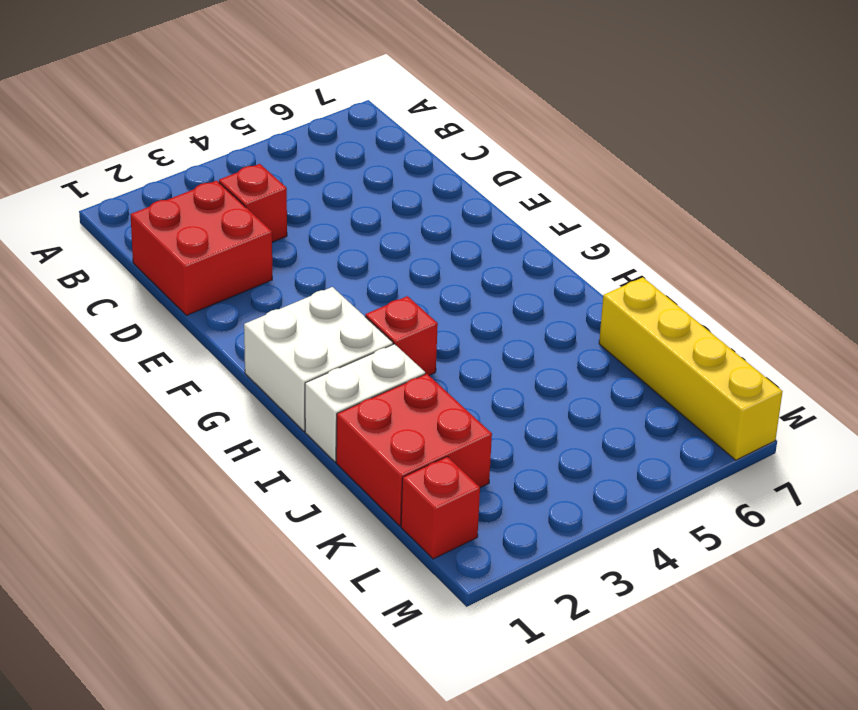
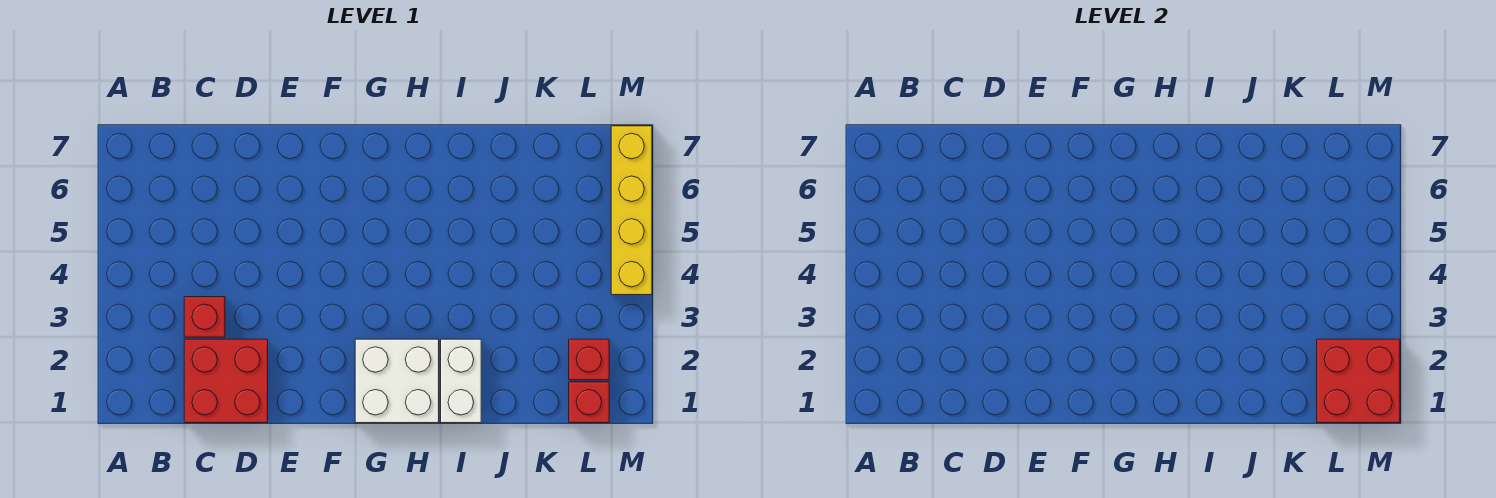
red brick H3 level 1 -> red brick L2 level 1
red brick J1:K2 level 1 -> red brick L1:M2 level 2
yellow brick J7:M7 level 1 -> yellow brick M4:M7 level 1

